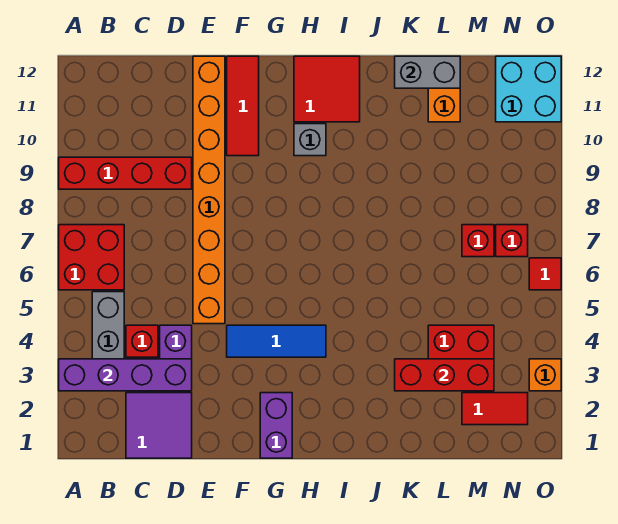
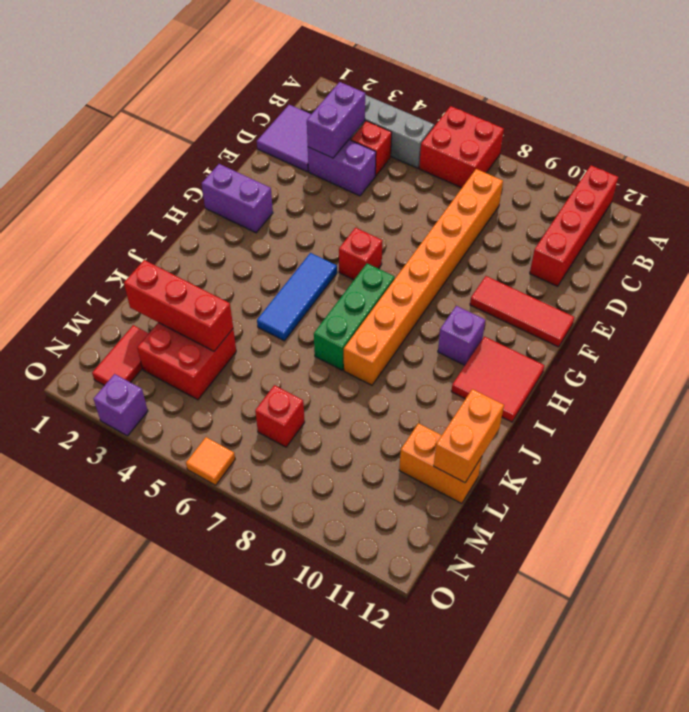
purple brick A3:D3 level 2 -> purple brick C3:D3 level 2
red brick A9:D9 level 1 -> red brick A11:D11 level 1
orange brick E5:E12 level 1 -> orange brick C8:J8 level 1
blue tile F4:H4 level 1 -> blue tile H5:J5 level 1
none -> green brick H7:J7 level 1
grey brick H10 level 1 -> purple brick H10 level 1
red brick K3:M3 level 2 -> red brick L2:L4 level 2
grey brick K12:L12 level 2 -> orange brick K12:L12 level 2
red brick N7 level 1 -> red brick G6 level 1
cyan brick N11:O12 level 1 -> none
orange brick O3 level 1 -> purple brick O3 level 1
red tile O6 level 1 -> orange tile O6 level 1

